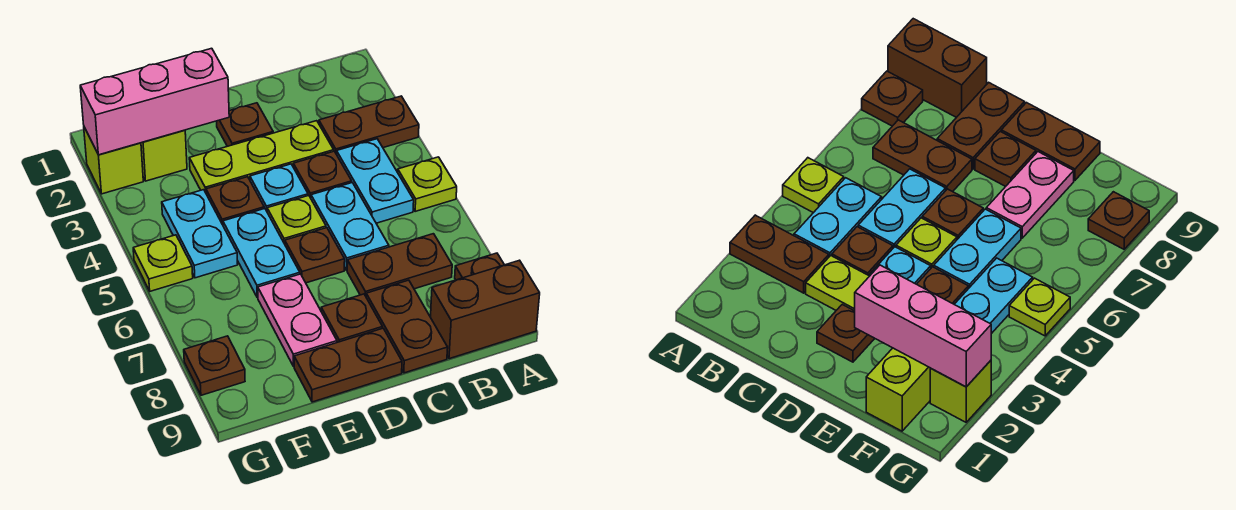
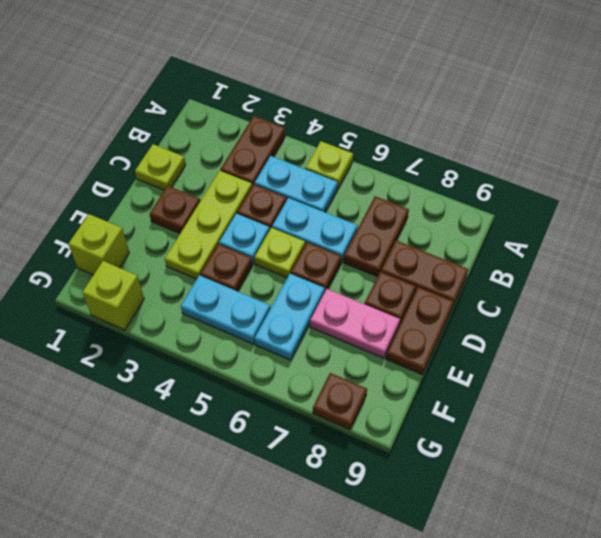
brown plate A8 level 1 -> none
brown brick A9:B9 level 1 -> none
pink brick E2:G2 level 2 -> none
cyan plate E5:E6 level 1 -> cyan plate E6:F6 level 1
lime brick F1:F2 level 1 -> lime brick F1 level 1
lime plate G5 level 1 -> lime plate C1 level 1

